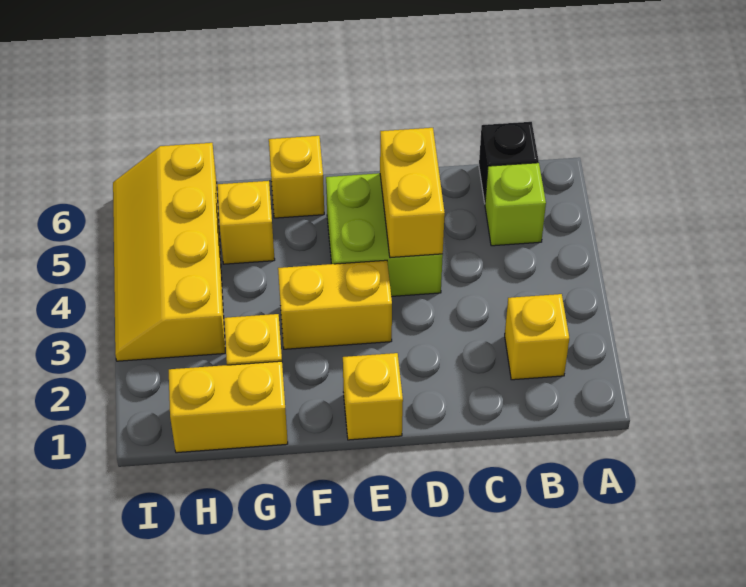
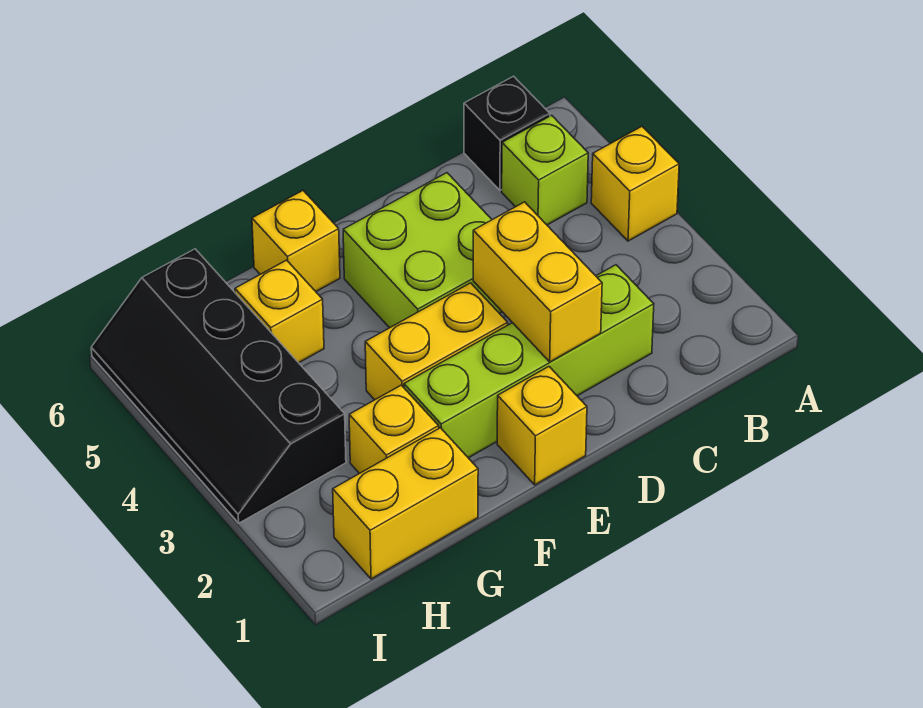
yellow brick B2 level 1 -> yellow brick A4 level 1
none -> lime brick C2:F2 level 1
yellow brick D4:D5 level 2 -> yellow brick D2:D3 level 2
yellow slope H3:I6 level 1 top H -> black slope H3:I6 level 1 top H

